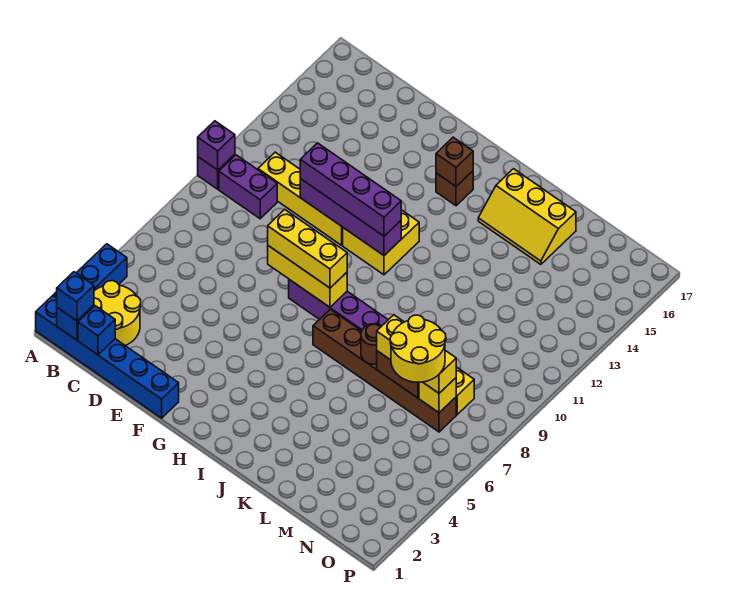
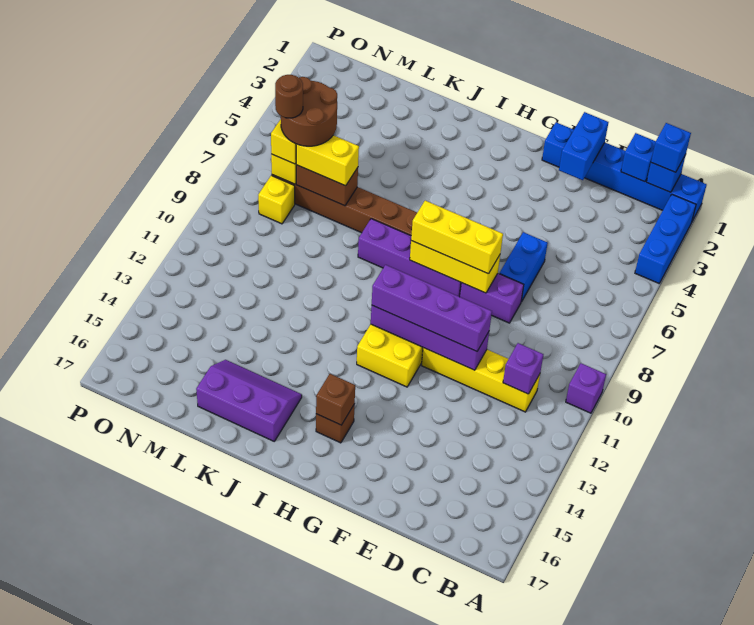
purple brick A10 level 2 -> purple brick C11 level 2
yellow round brick B2:C3 level 1 -> none
purple brick B10:C10 level 1 -> purple brick E8:F8 level 1
none -> blue brick E1:E2 level 2
none -> blue brick E6:E7 level 1
yellow slope J15:L16 level 1 top 16 -> purple slope J15:L16 level 1 top 16
brown round brick K7 level 2 -> brown round brick N7 level 5
yellow round brick M6:N7 level 4 -> brown round brick M6:N7 level 4

